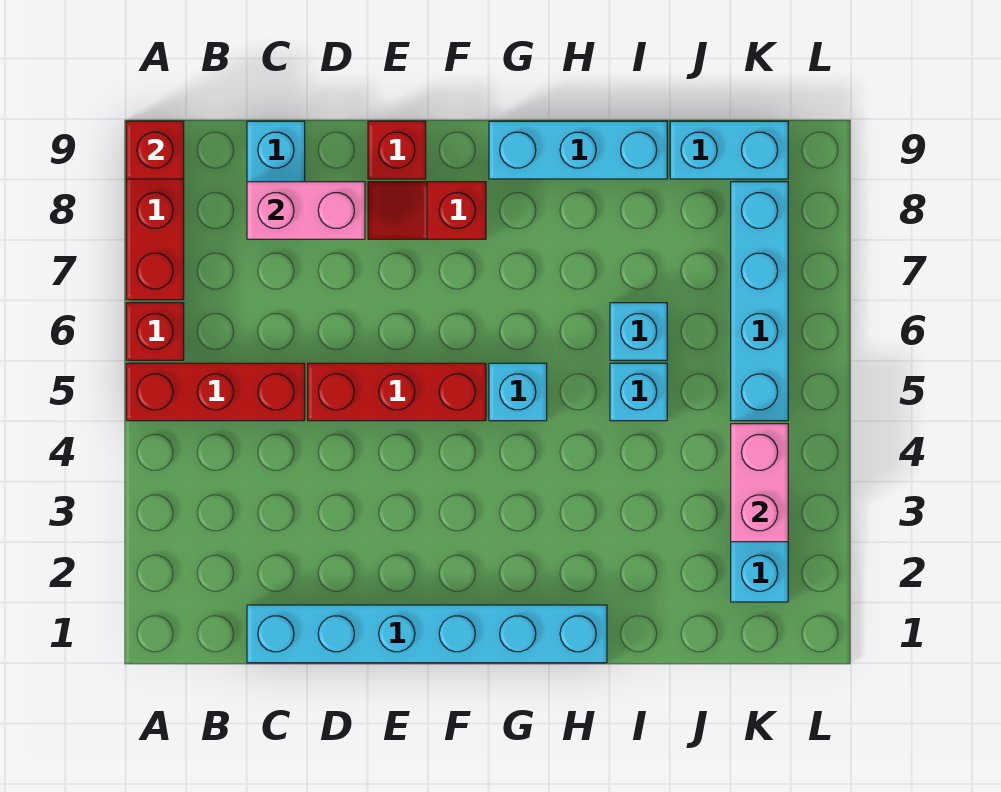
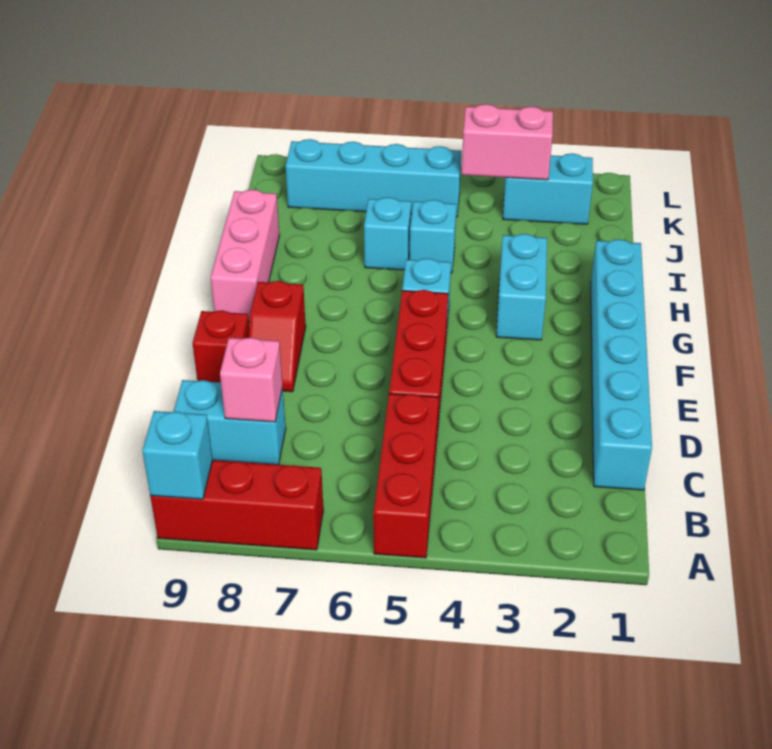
red brick A6 level 1 -> none
red brick A9 level 2 -> cyan brick A9 level 2
pink brick C8:D8 level 2 -> pink brick C8 level 2
cyan brick G9:I9 level 1 -> pink brick G9:I9 level 1
cyan brick J9:K9 level 1 -> cyan brick G3:H3 level 1

